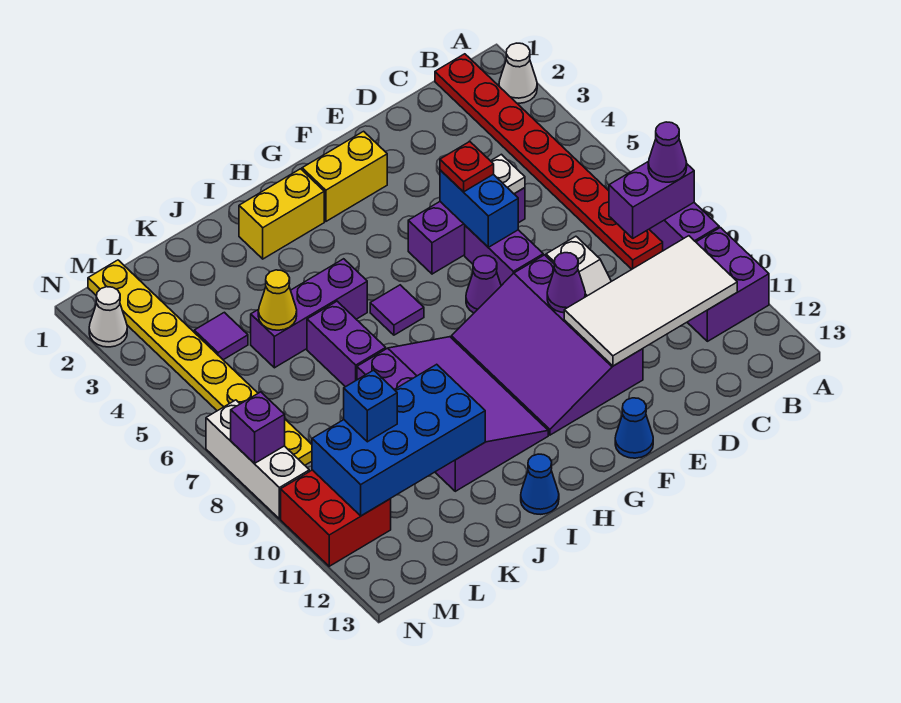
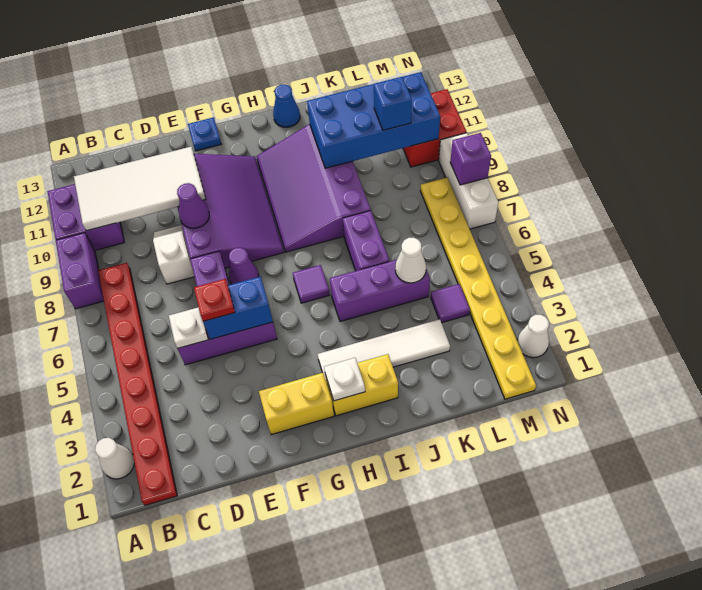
purple brick A8:B8 level 2 -> none
purple cone A8 level 3 -> none
blue brick E5:E6 level 2 -> blue brick E5:F5 level 2
blue cone F13 level 1 -> blue plate F13 level 1
none -> white plate H2 level 2
none -> white tile H3:K3 level 1
yellow cone K5 level 2 -> white cone K5 level 2

